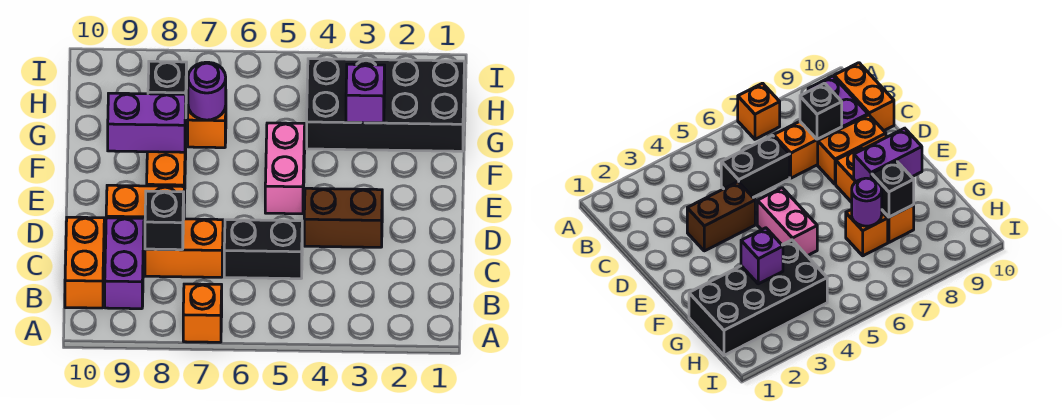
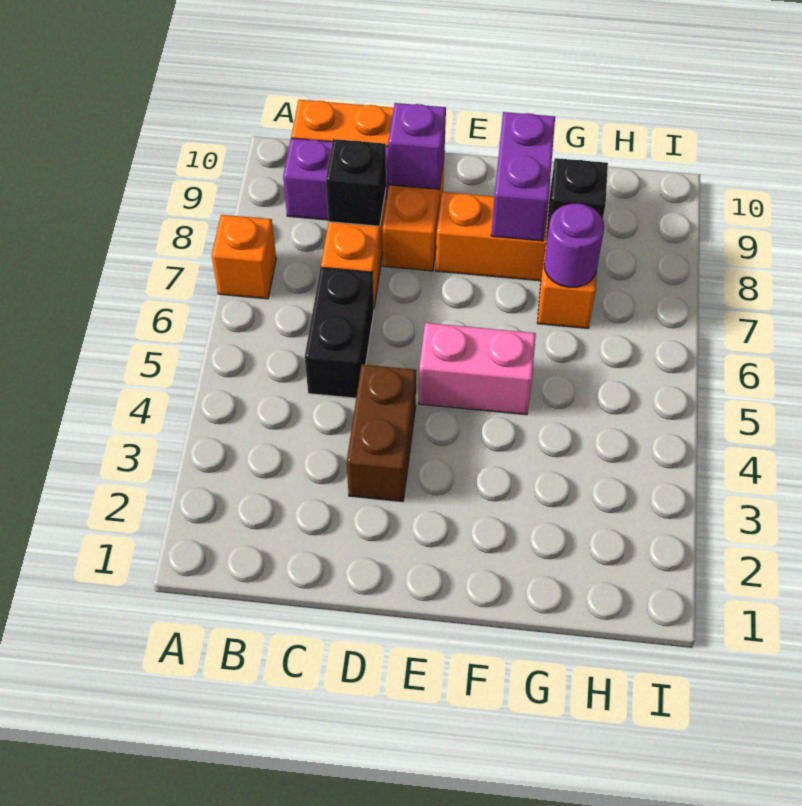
black brick G1:H4 level 1 -> none
purple brick G3 level 2 -> purple brick D9 level 2

